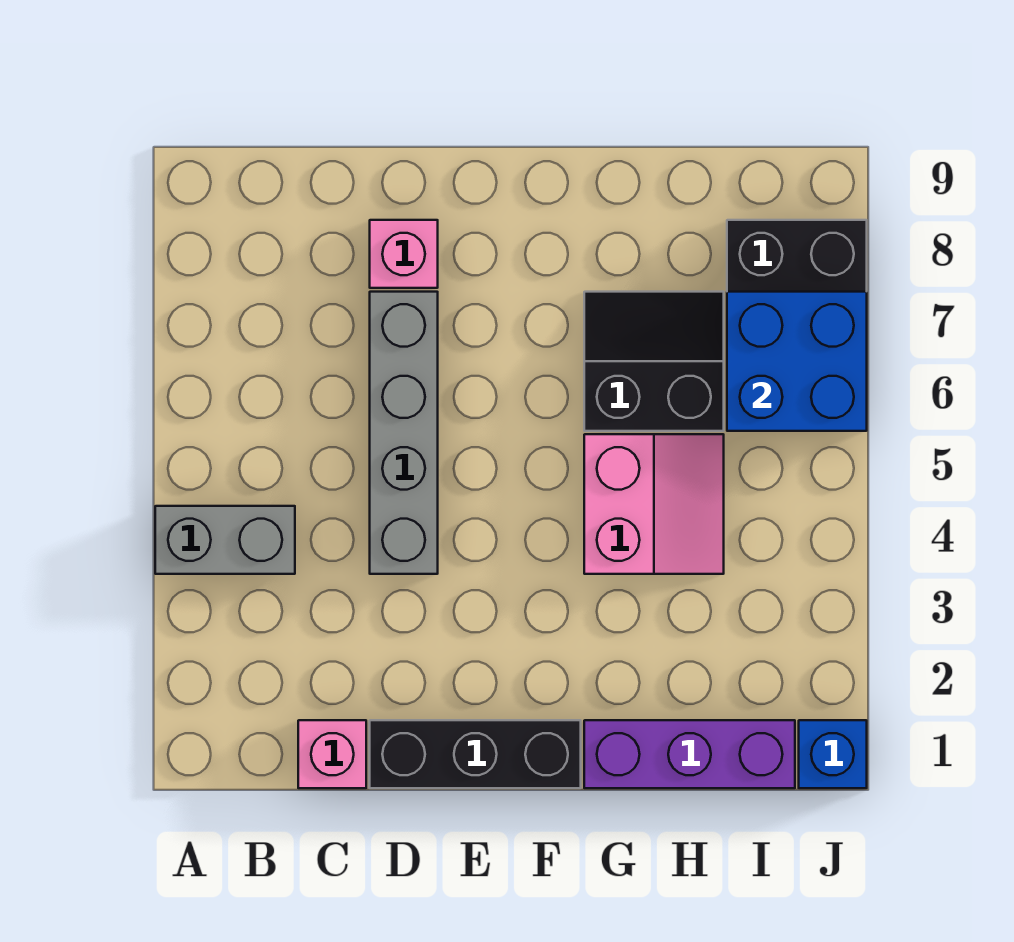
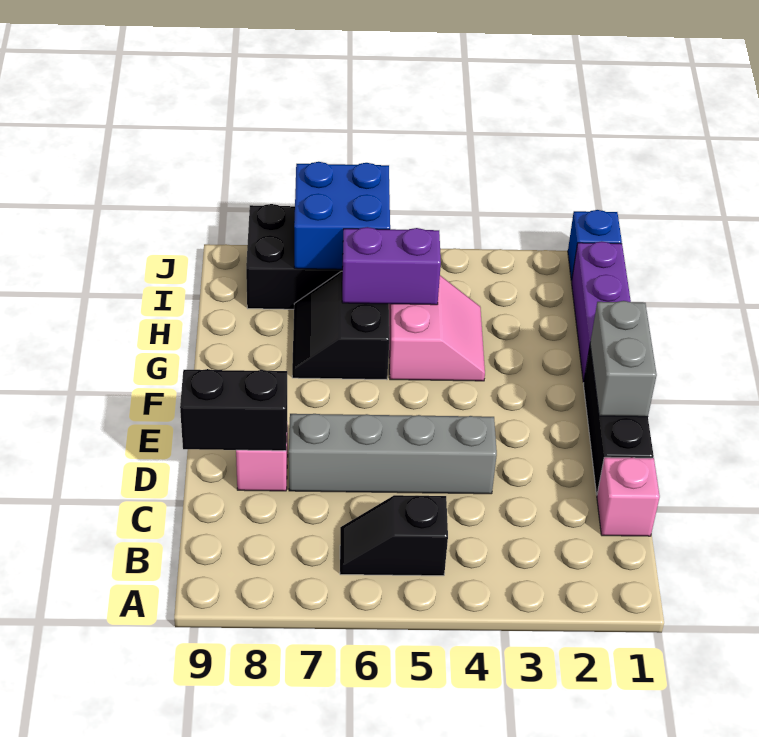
grey brick A4:B4 level 1 -> grey brick E1:F1 level 2
none -> black slope B5:B6 level 1 top 5
none -> black brick D8:D9 level 2
pink slope G4:H5 level 1 top G -> pink slope G4:H5 level 1 top 5
none -> purple brick H5:H6 level 2

